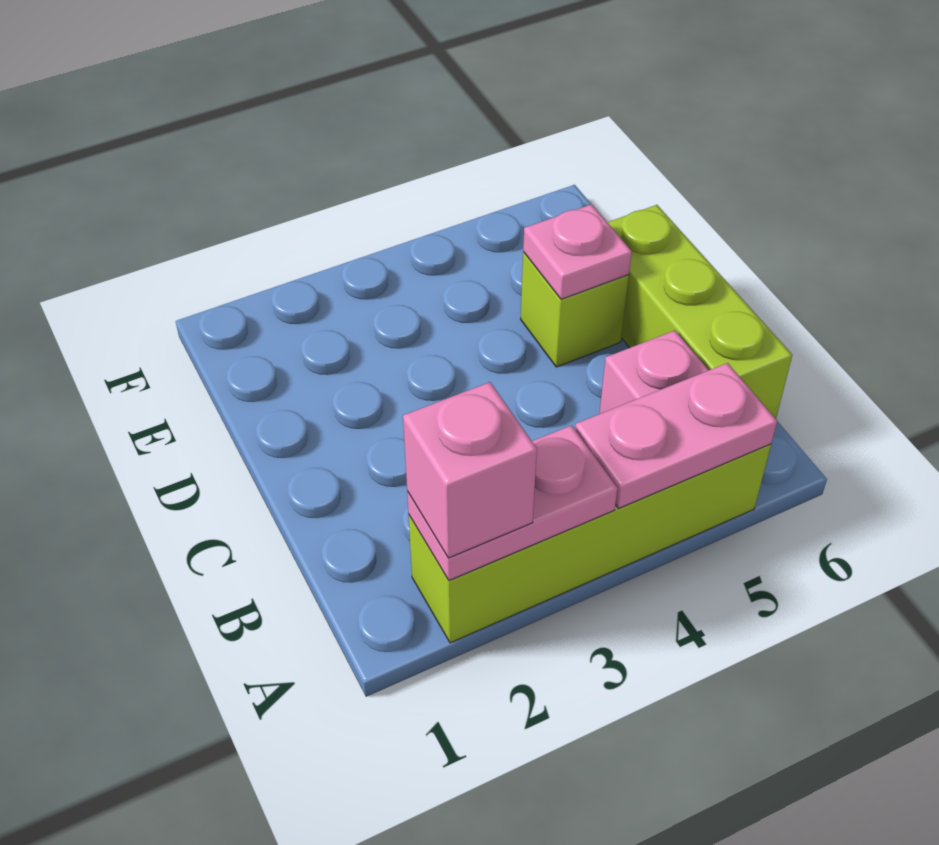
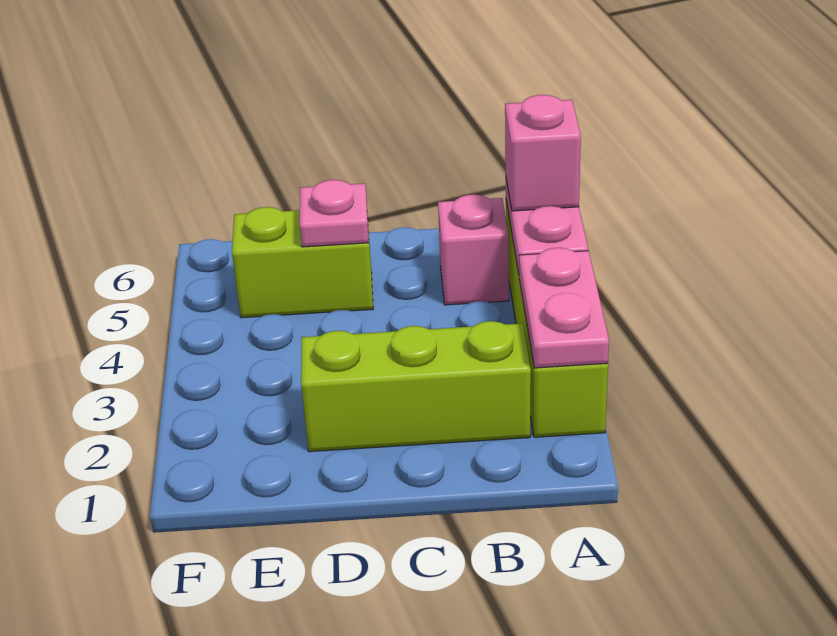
pink brick A2 level 3 -> pink brick A5 level 3
lime brick B6:D6 level 1 -> lime brick B2:D2 level 1
lime brick D5 level 1 -> lime brick D5:E5 level 1

